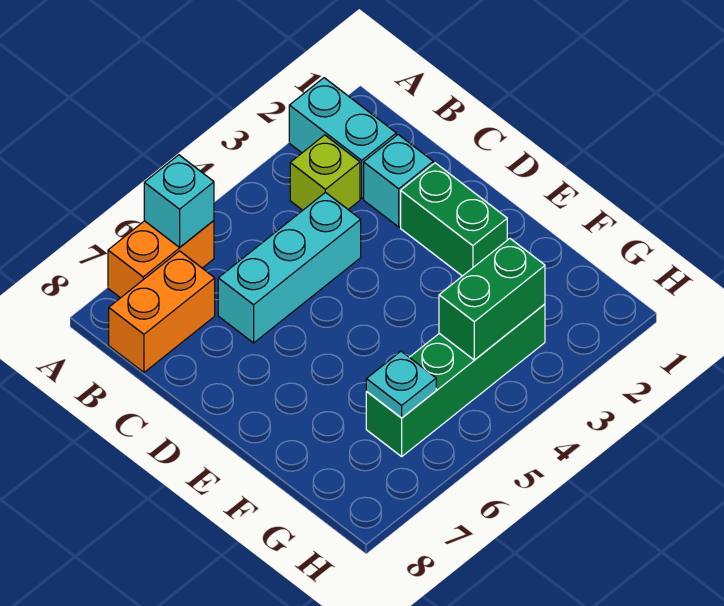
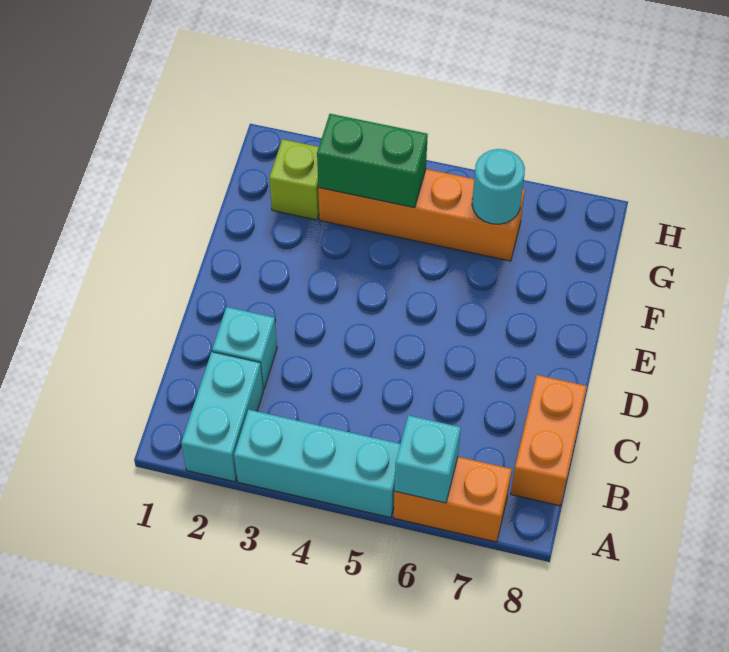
lime brick B3 level 1 -> lime brick G2 level 1
orange brick B7:B8 level 1 -> orange brick B8:C8 level 1
cyan brick C4:C6 level 1 -> cyan brick A3:A5 level 1
green brick D2:E2 level 1 -> none
green brick G3:G6 level 1 -> orange brick G3:G6 level 1
cyan plate G6 level 2 -> cyan round brick G6 level 2

